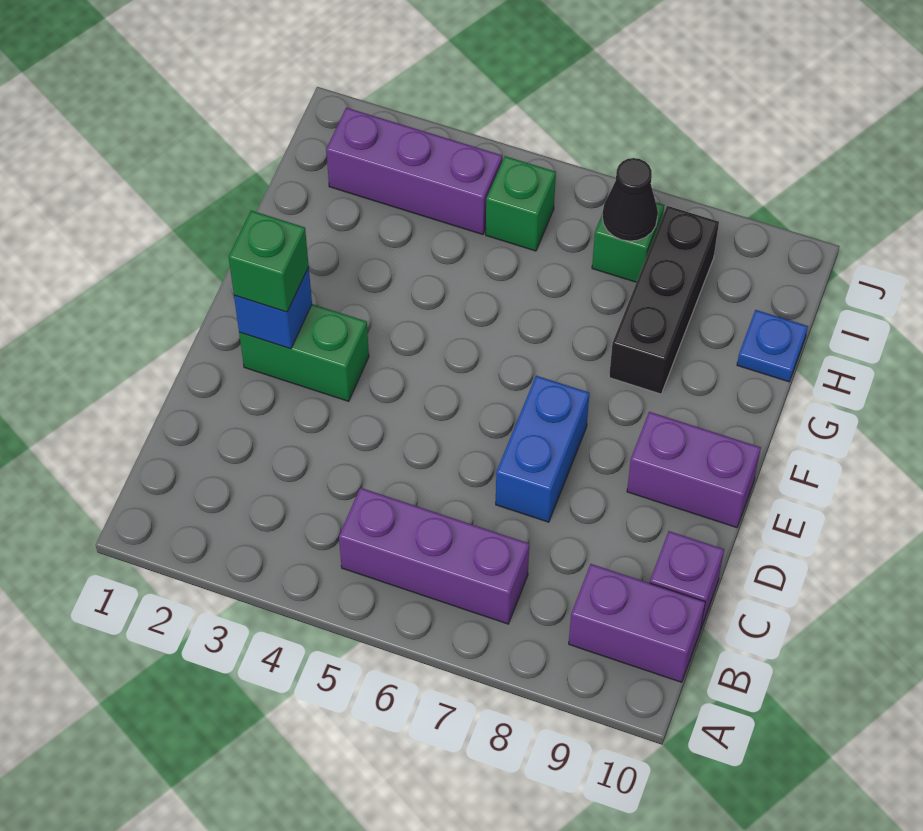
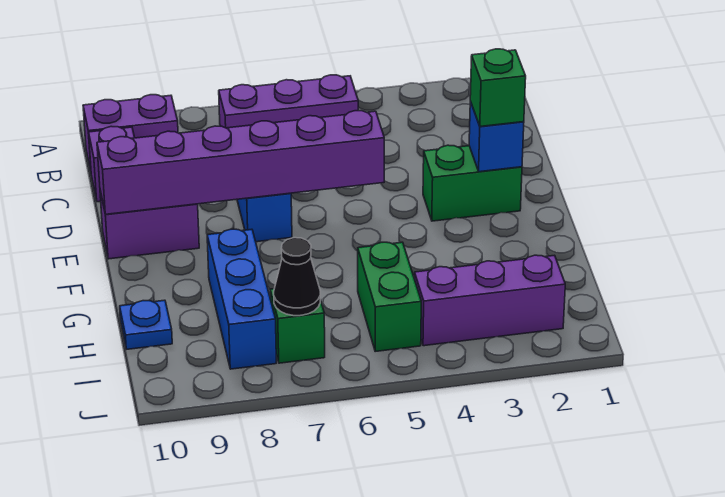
none -> purple brick E5:E10 level 2
black brick G8:I8 level 1 -> blue brick G8:I8 level 1
green brick I5 level 1 -> green brick H5:I5 level 1

